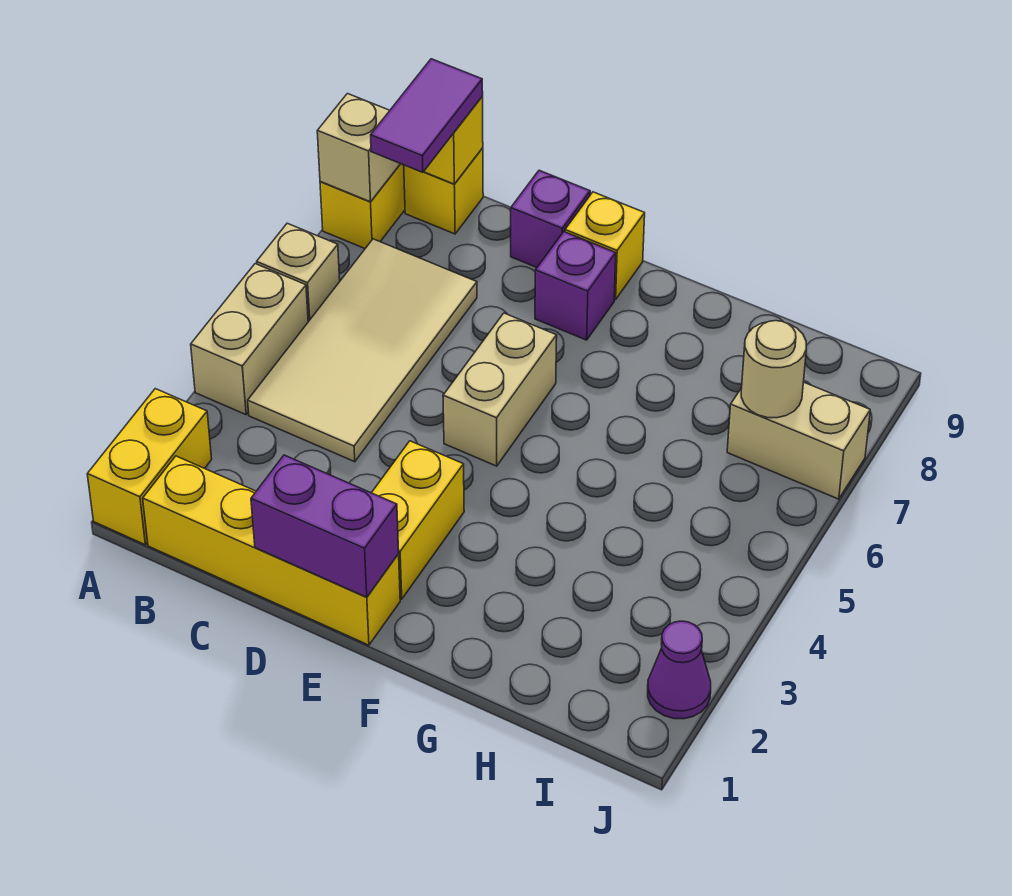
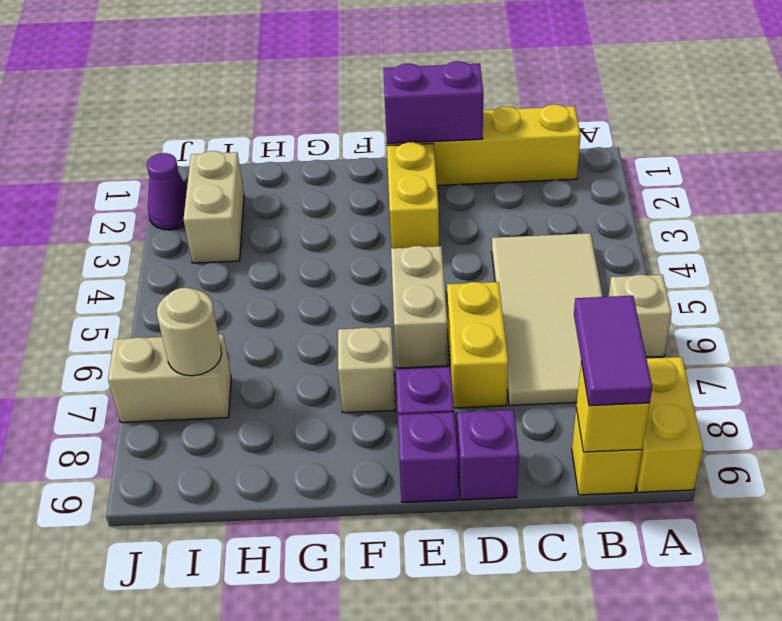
yellow brick A1:A2 level 1 -> yellow brick D6:D7 level 1
tan brick A4:A5 level 1 -> tan brick I2:I3 level 1
tan brick A8 level 2 -> tan brick F7 level 1
yellow brick E9 level 1 -> purple brick E9 level 1

